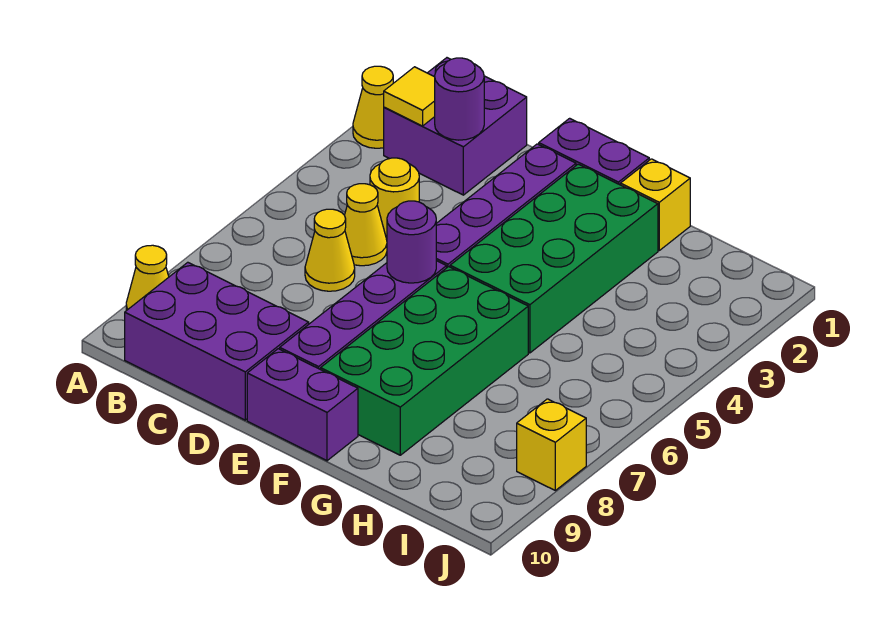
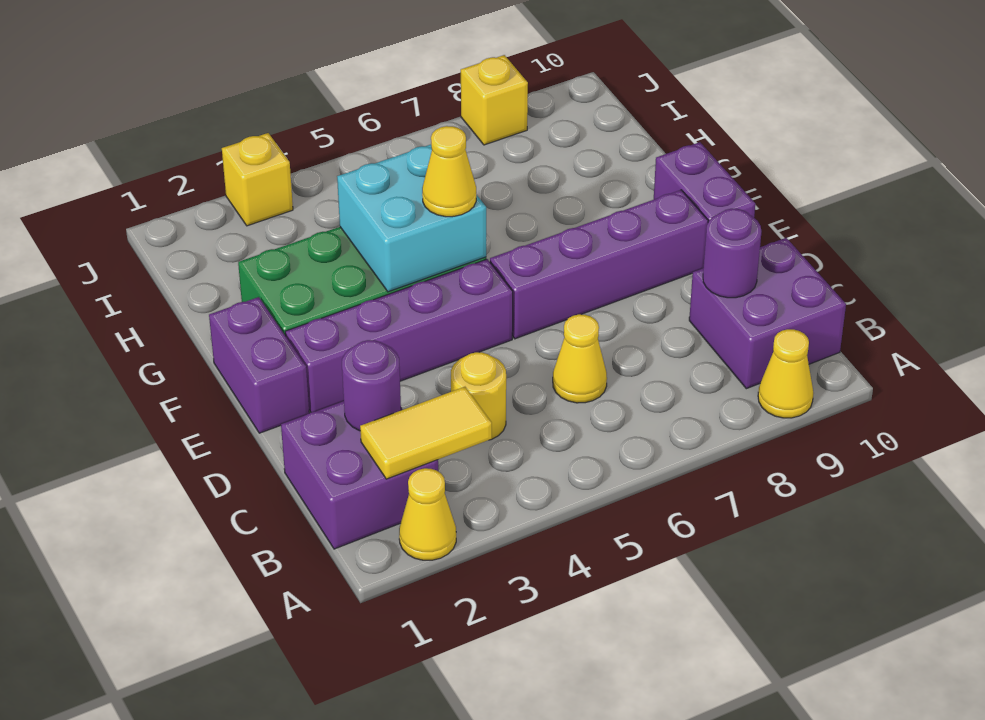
yellow tile B2 level 2 -> yellow tile B2:B3 level 2
purple brick B9:D10 level 1 -> purple brick B9:C10 level 1
yellow cone C5 level 1 -> yellow cone F5 level 3
purple round brick E6 level 2 -> purple round brick C9 level 2
none -> cyan brick F4:G5 level 2
green brick F6:G9 level 1 -> none
yellow brick G1 level 1 -> yellow brick J3 level 1

